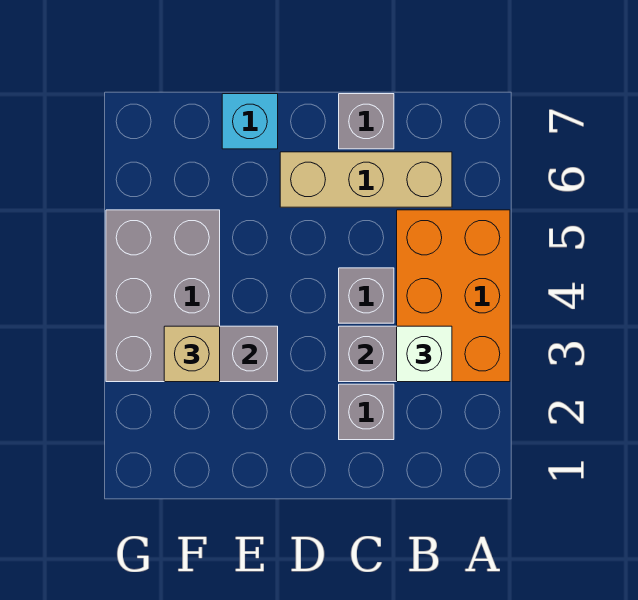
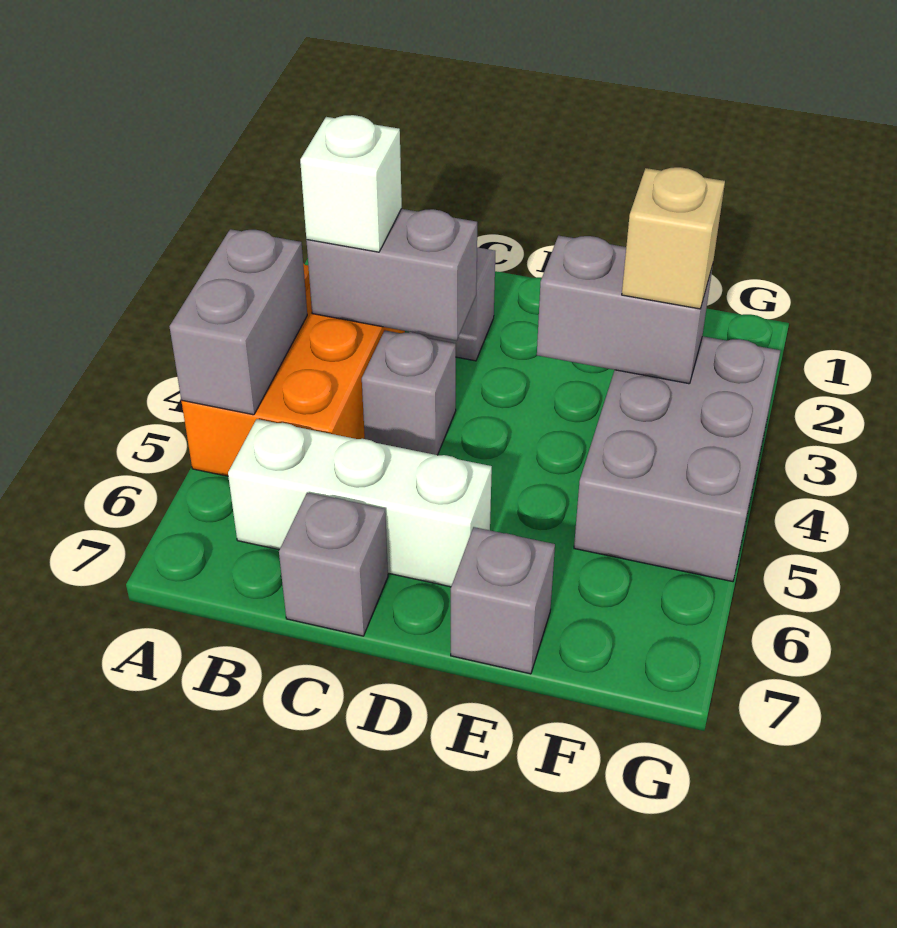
none -> grey brick A4:A5 level 2
tan brick B6:D6 level 1 -> white brick B6:D6 level 1
cyan brick E7 level 1 -> grey brick E7 level 1

